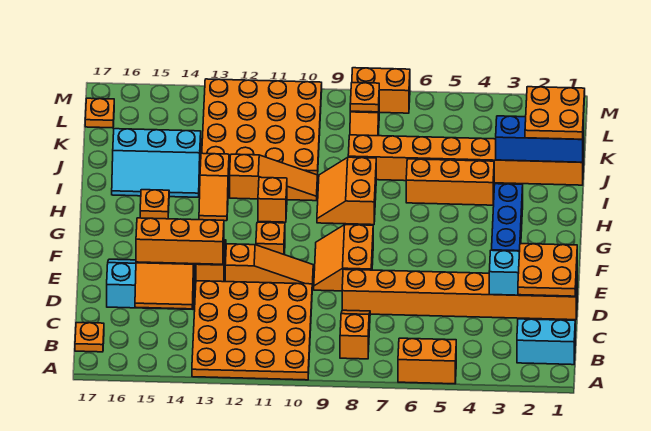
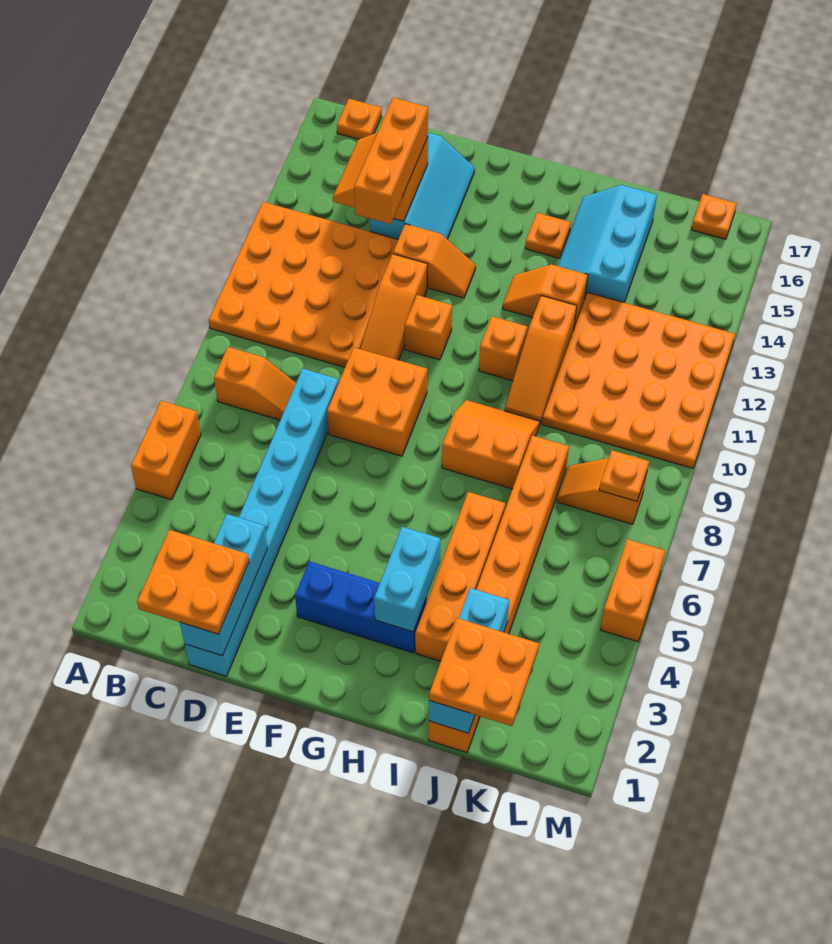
cyan brick B1:B2 level 1 -> cyan brick H3:H4 level 2
orange brick D1:D8 level 1 -> cyan brick D1:D8 level 1
orange slope E8:F9 level 1 top 8 -> orange brick E8:F9 level 1
orange brick I4:I6 level 1 -> orange brick I3:I6 level 1
blue brick J1:J3 level 2 -> cyan brick J1:J3 level 2
orange brick M7:M8 level 1 -> orange brick M5:M6 level 1

